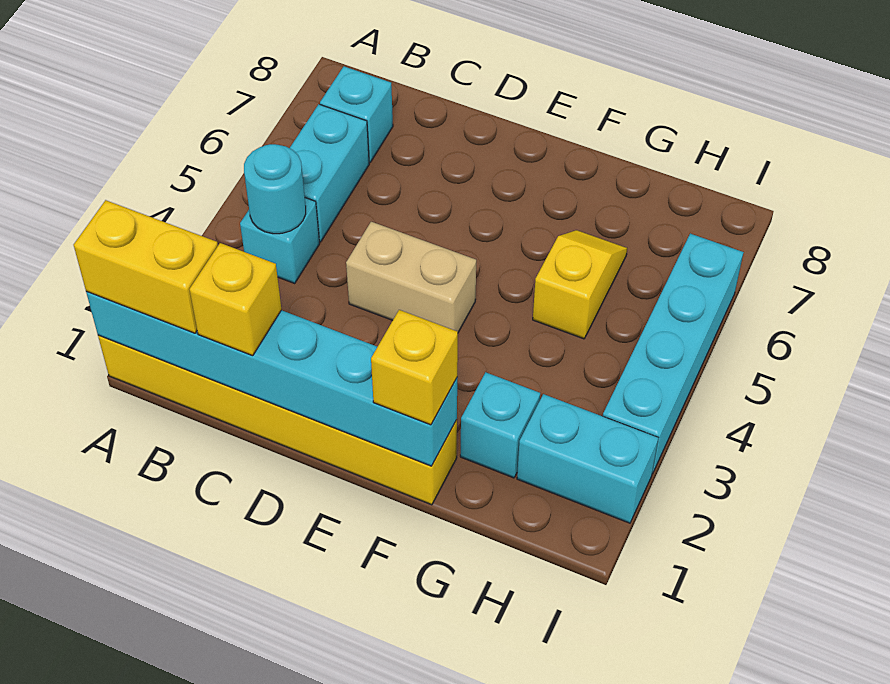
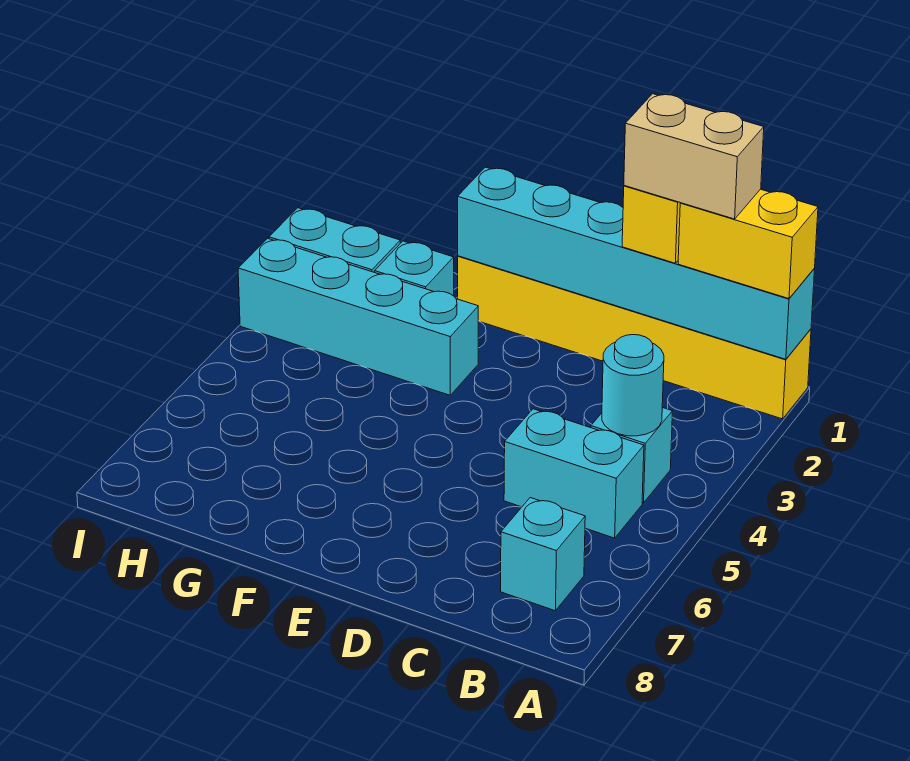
cyan brick B5:B6 level 1 -> cyan brick B5:C5 level 1
tan brick D4:E4 level 1 -> tan brick B1:C1 level 4
yellow brick F1 level 3 -> none
yellow slope G5:G6 level 1 top 5 -> none
cyan brick I3:I6 level 1 -> cyan brick F3:I3 level 1

